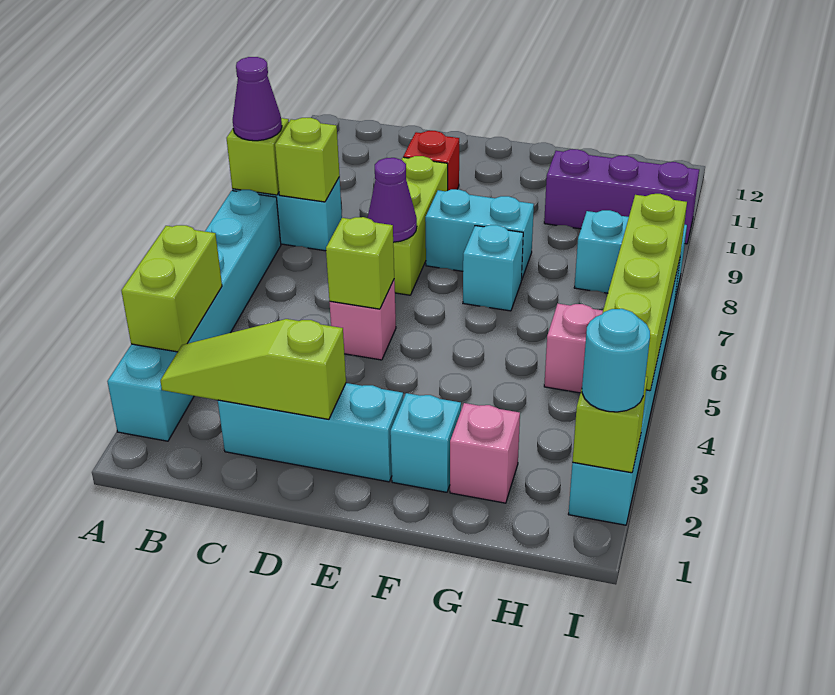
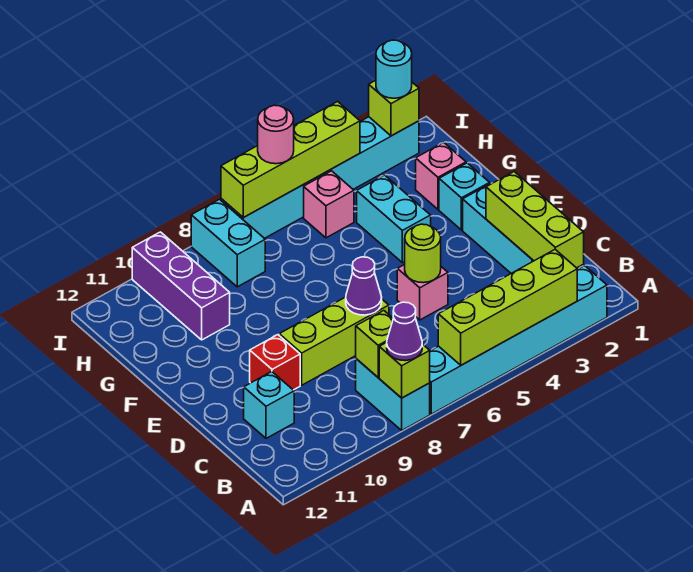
lime brick A3:A4 level 2 -> lime brick A3:A6 level 2
lime slope B2:D2 level 2 top D -> lime brick B2:D2 level 2
lime brick D5 level 2 -> lime round brick D5 level 2
cyan brick E8:F8 level 1 -> cyan brick F4:G4 level 1
cyan brick F7 level 1 -> cyan brick C11 level 1
none -> pink round brick I6 level 3

